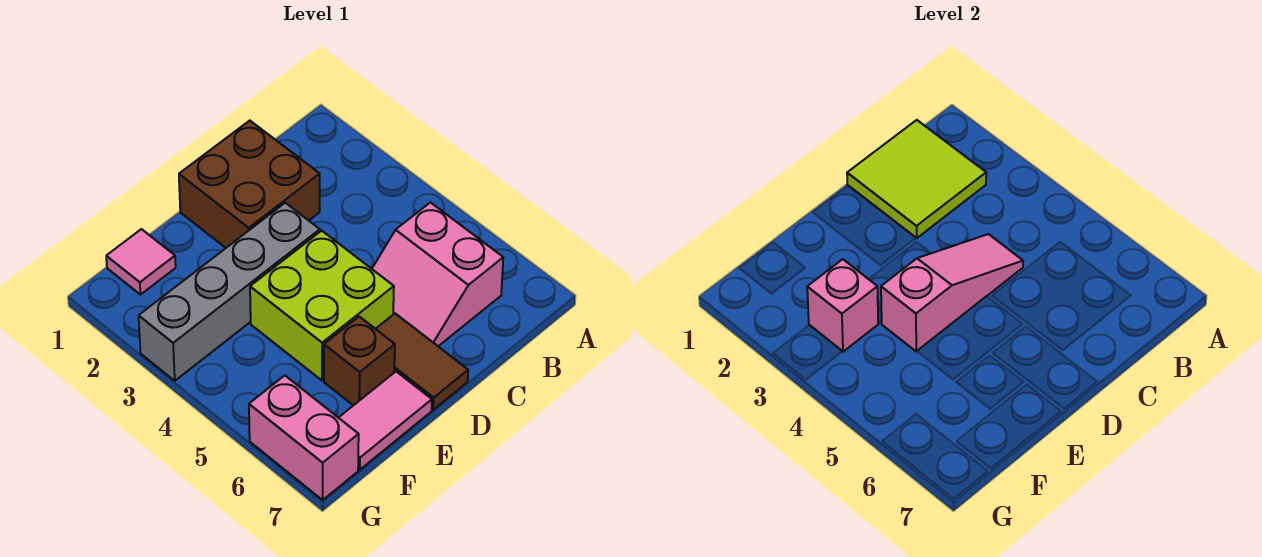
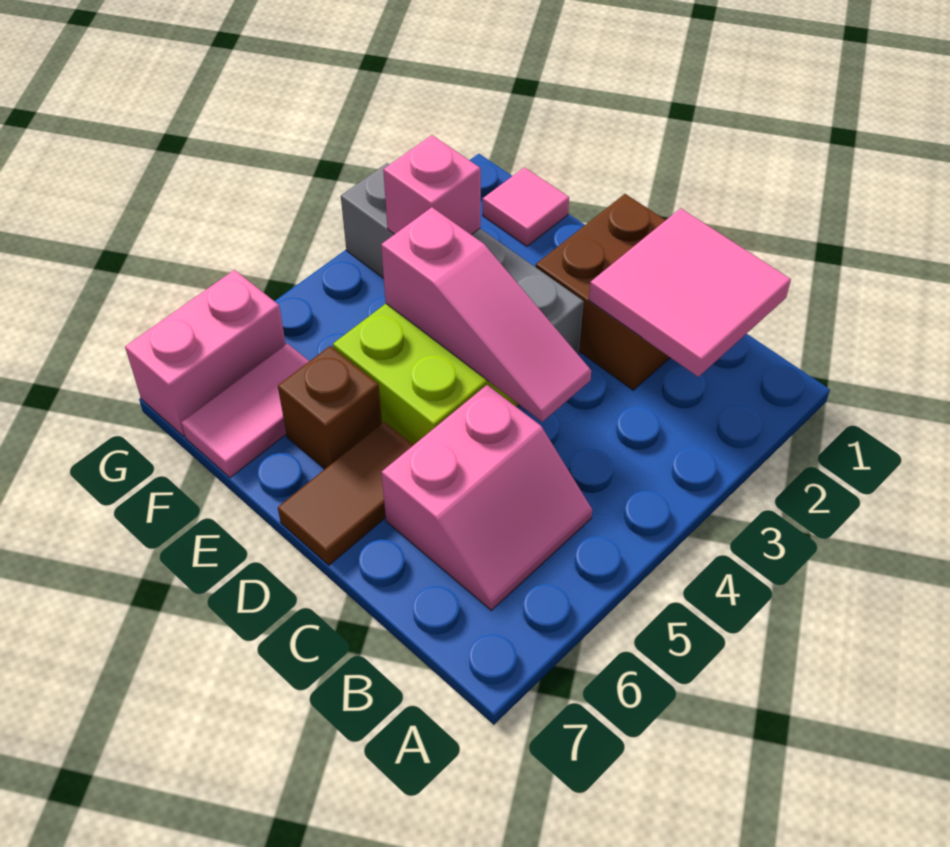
lime tile B1:C2 level 2 -> pink tile B1:C2 level 2
pink slope B5:C6 level 1 top B -> pink slope B5:C6 level 1 top C
pink tile E7:F7 level 1 -> pink tile F6:F7 level 1

